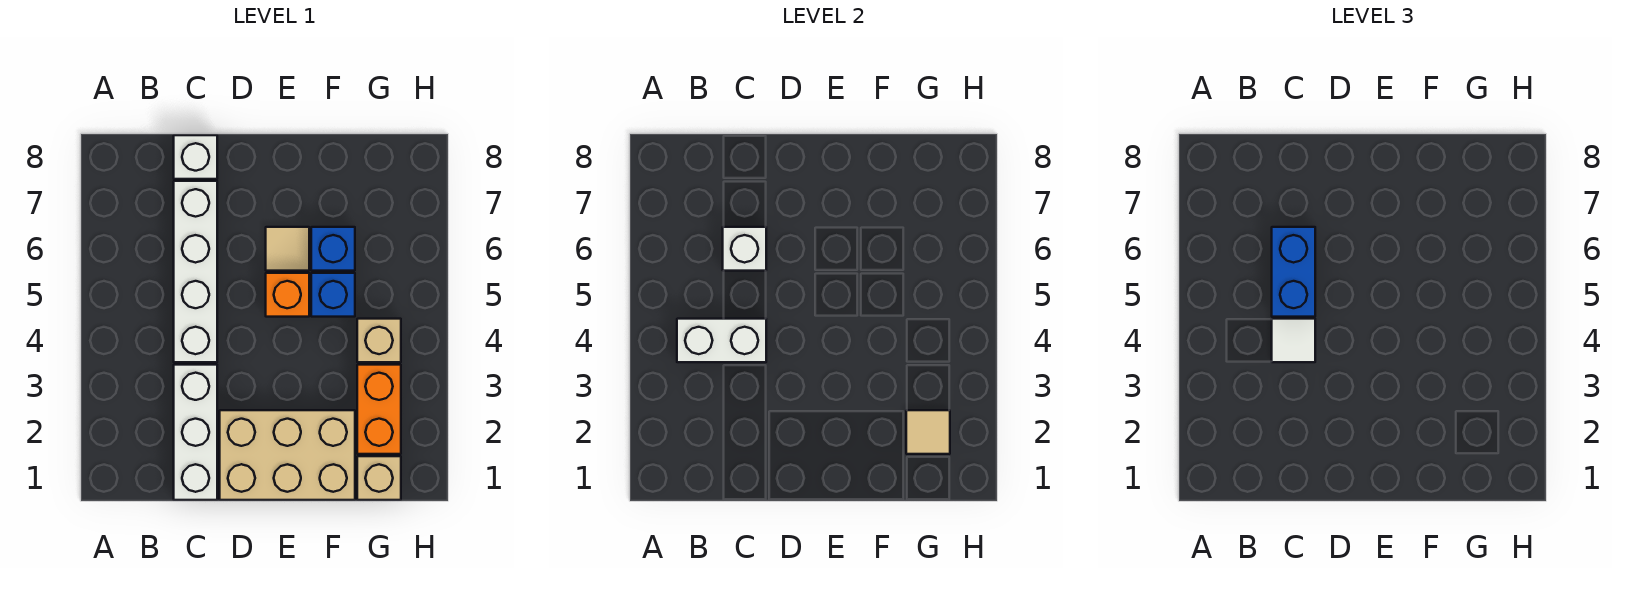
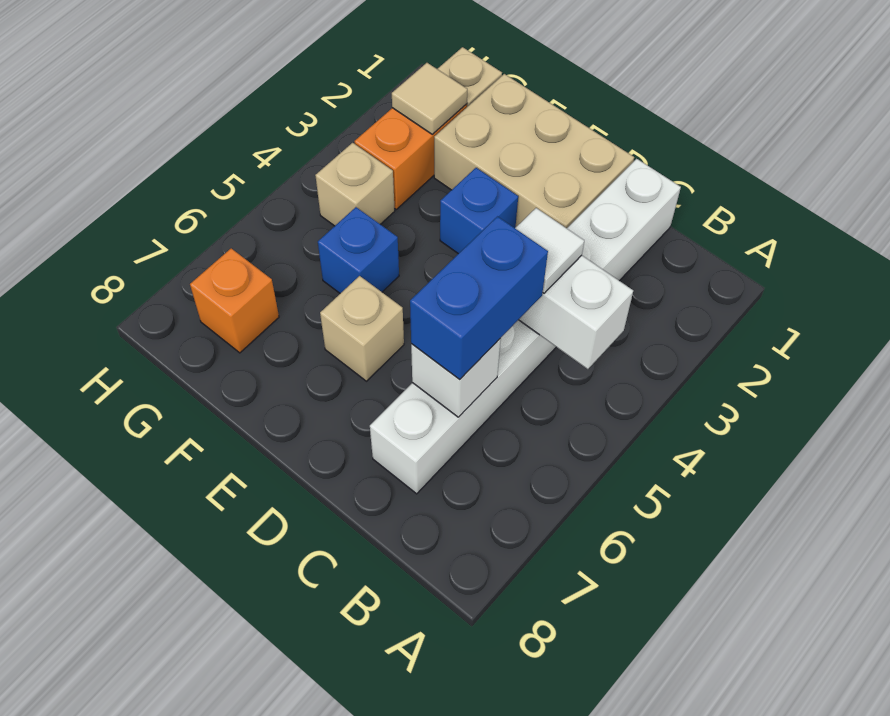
white brick C8 level 1 -> none
orange brick E5 level 1 -> orange brick G7 level 1
tan tile E6 level 1 -> tan brick E6 level 1
blue brick F6 level 1 -> blue brick E3 level 1

